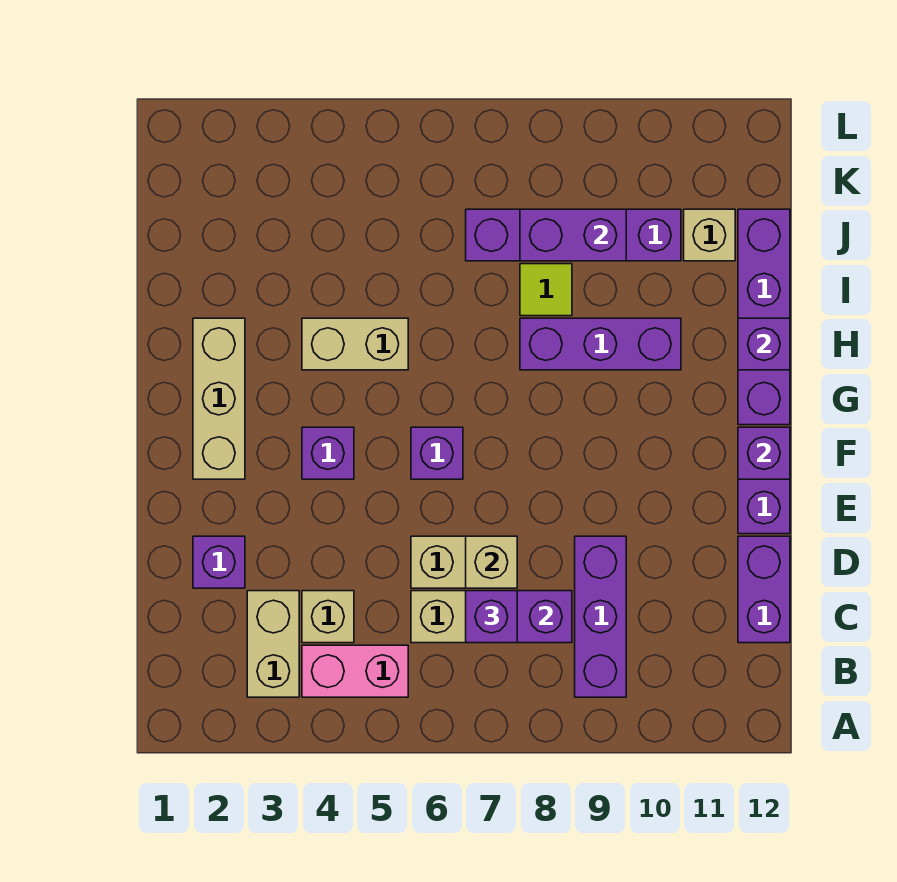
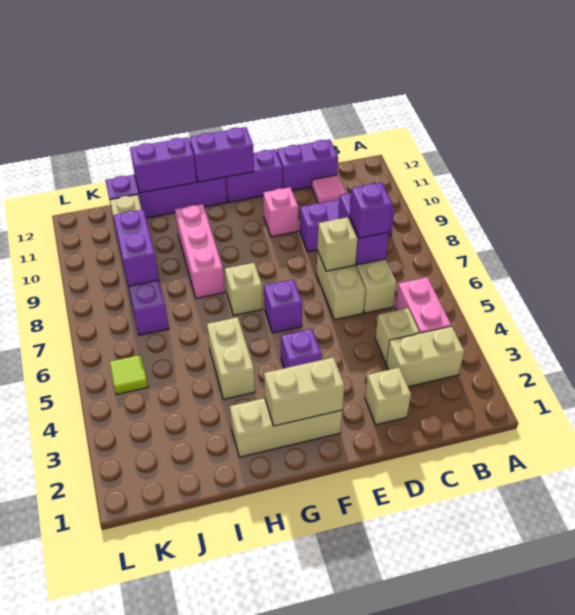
none -> pink tile C11 level 1
purple brick D2 level 1 -> tan brick D2 level 1
none -> pink brick E10 level 1
none -> tan brick F2:G2 level 2
purple brick F12 level 2 -> purple brick F12:G12 level 2
none -> tan brick G7 level 1
purple brick H8:H10 level 1 -> pink brick H8:H10 level 1
purple brick H12 level 2 -> purple brick H12:I12 level 2
lime tile I8 level 1 -> lime tile K5 level 1

